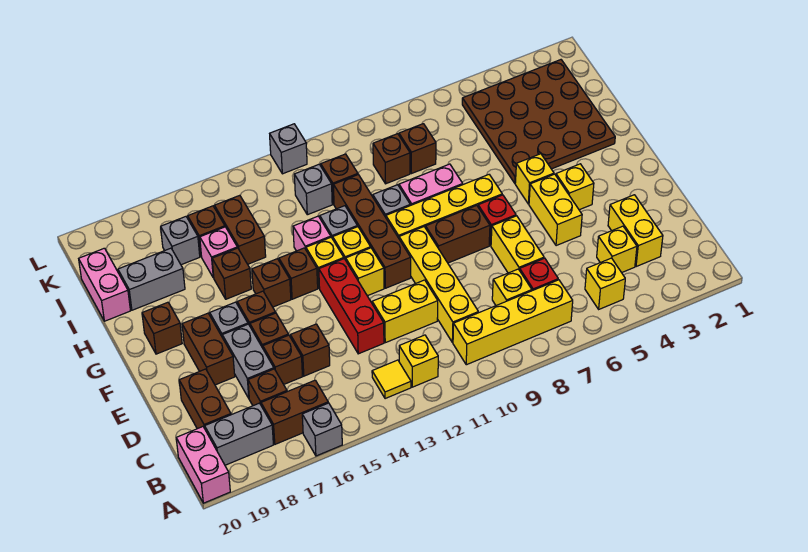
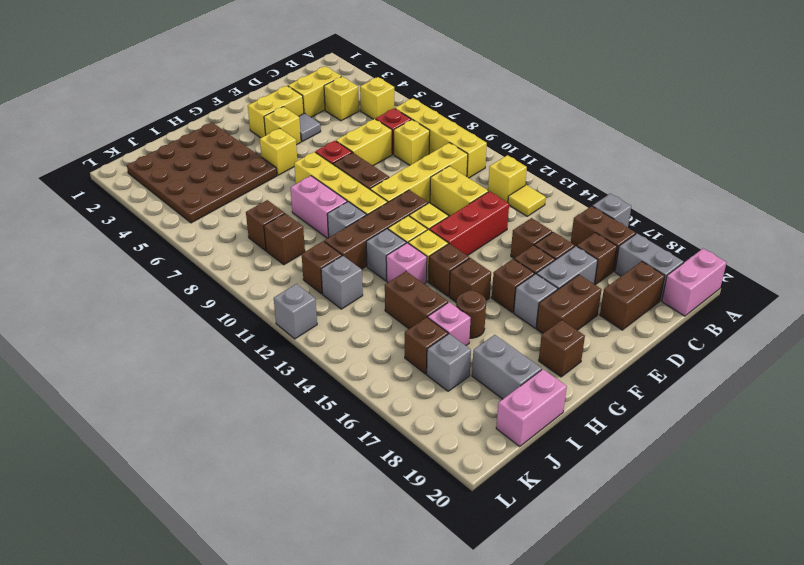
none -> grey tile E4 level 1
yellow brick E5:F5 level 1 -> yellow brick E3:F3 level 1
brown brick H16 level 1 -> brown round brick H16 level 1
brown brick I15:J15 level 1 -> brown brick I14:I15 level 1

